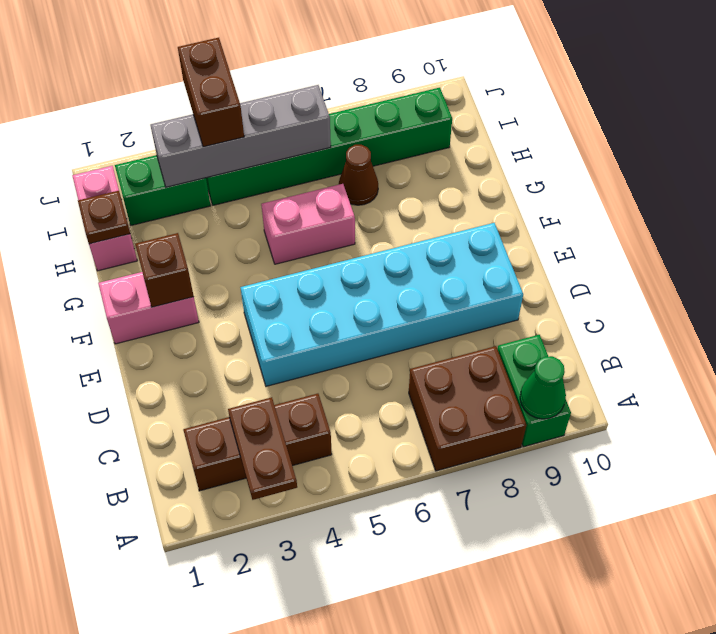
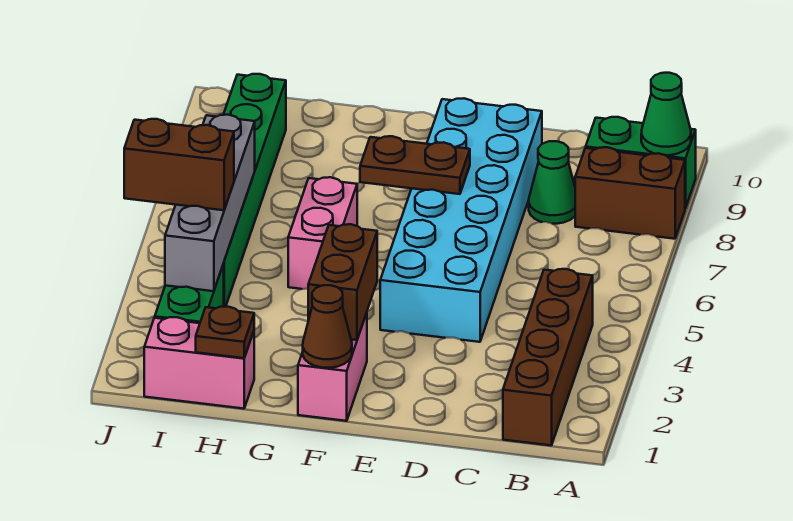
brown plate A3:B3 level 2 -> brown plate E7:F7 level 2
brown brick A7:B8 level 1 -> brown brick A8:B8 level 1
brown brick B2:B4 level 1 -> brown brick B1:B4 level 1
none -> green cone C8 level 1
brown brick F2 level 2 -> brown brick F2:F3 level 2
brown cone H7 level 1 -> brown cone F1 level 2

